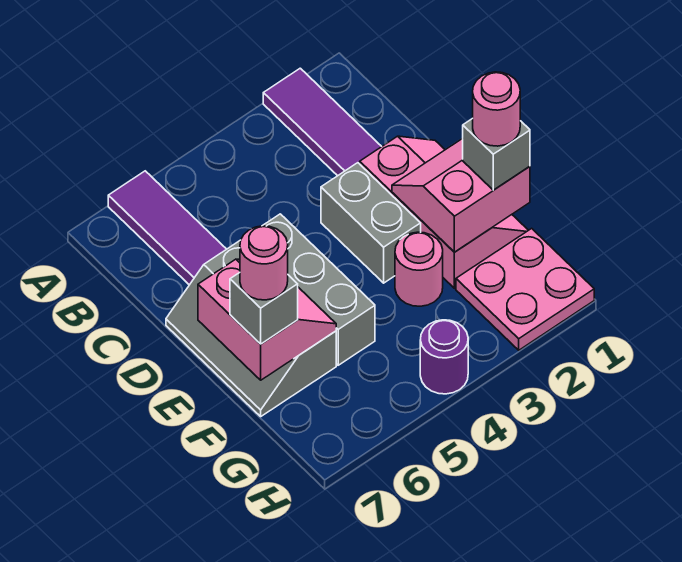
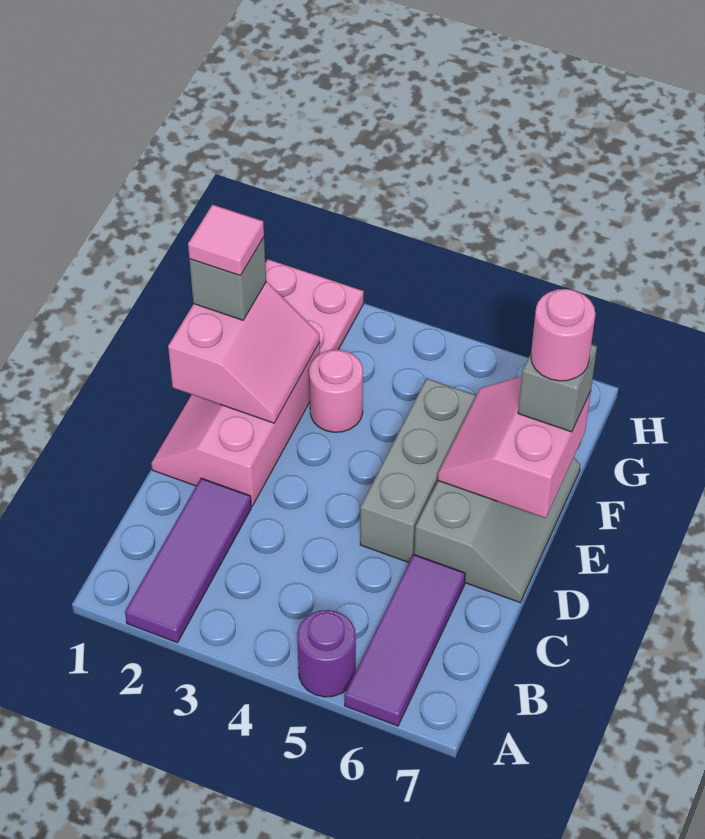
grey brick D3:E3 level 1 -> none
pink slope E1:F2 level 2 top F -> pink slope E1:F2 level 2 top 1
pink round brick F1 level 4 -> pink tile F1 level 4
purple round brick H4 level 1 -> purple round brick A5 level 1

